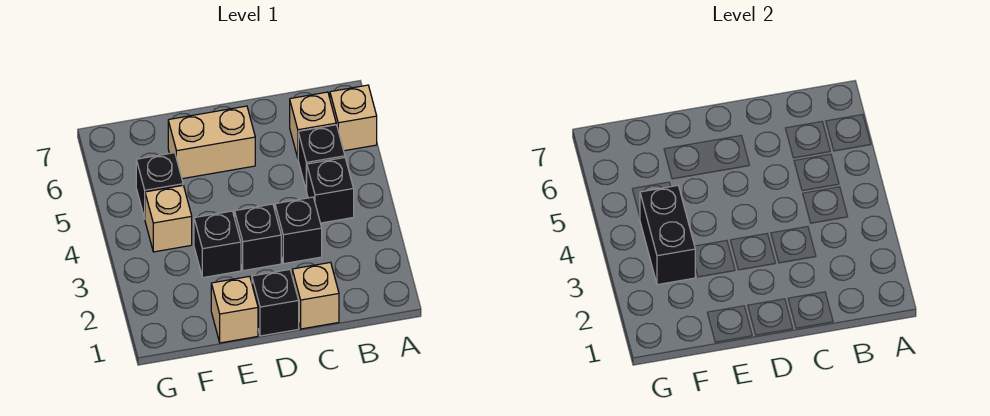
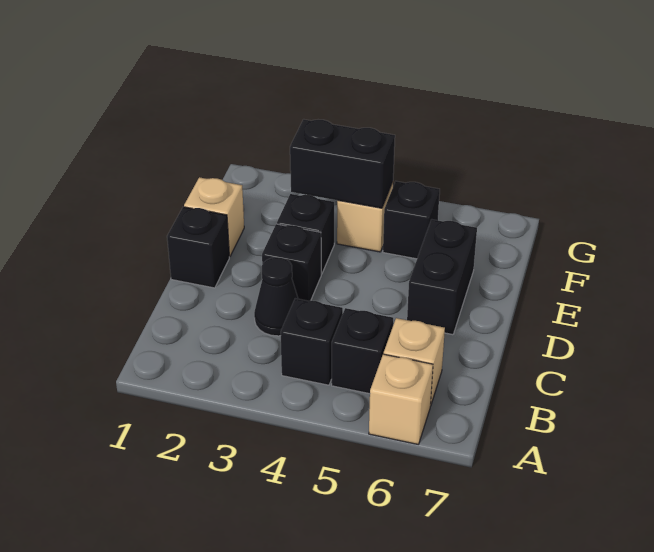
tan brick C1 level 1 -> none
black brick C3 level 1 -> black cone C3 level 1
tan brick D6:E6 level 1 -> black brick D6:E6 level 1

